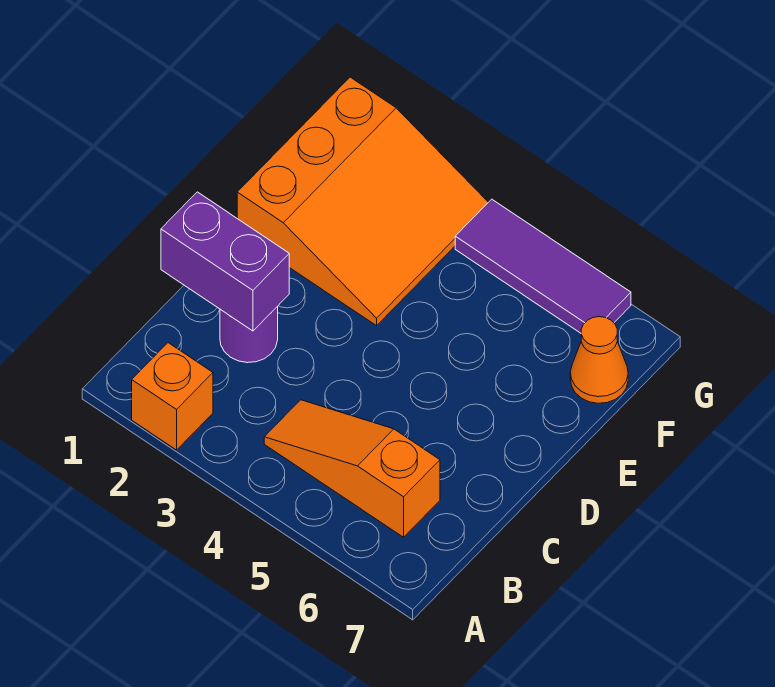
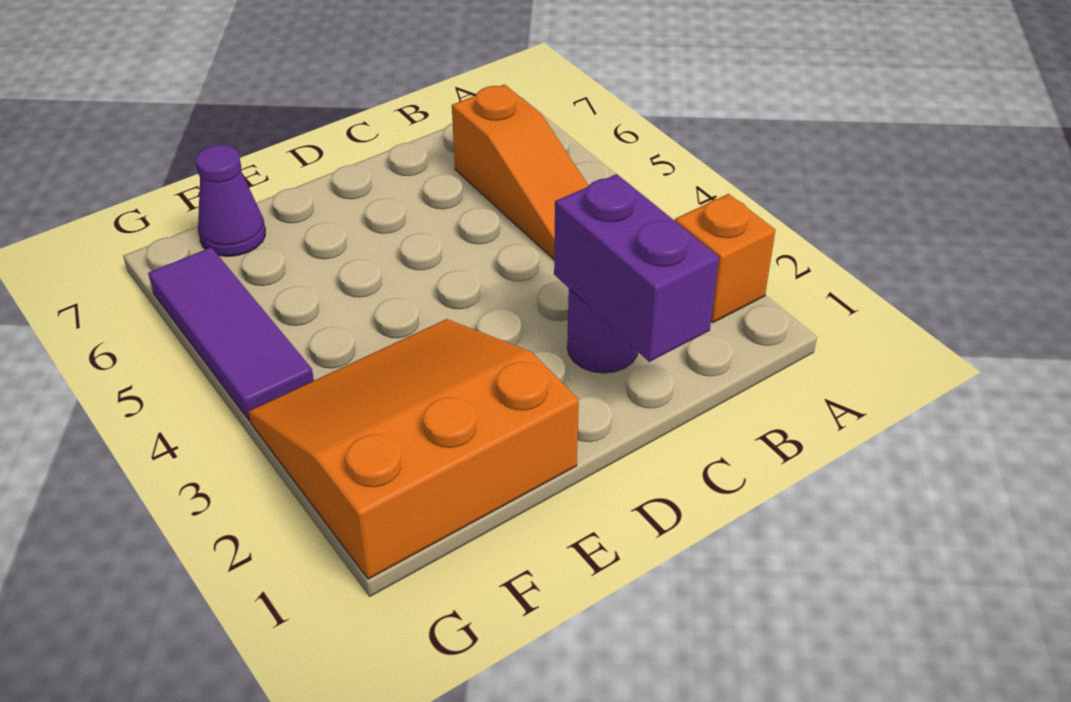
orange cone F7 level 1 -> purple cone F7 level 1

